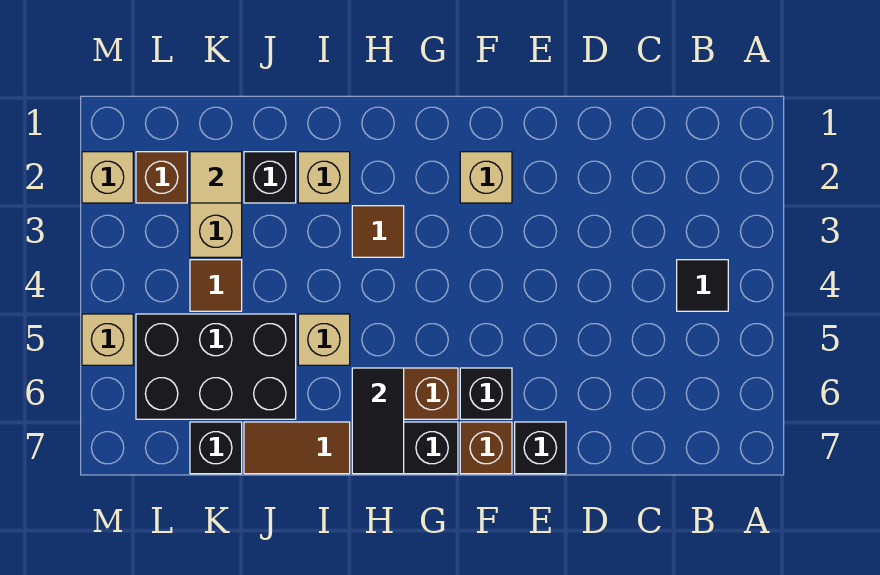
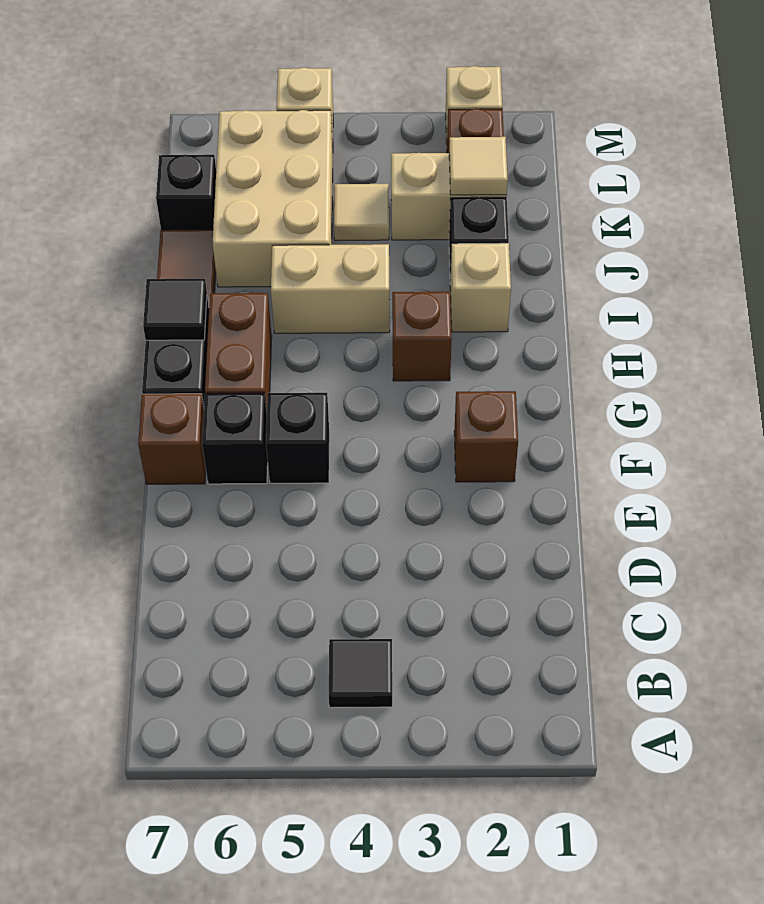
black brick E7 level 1 -> black brick F5 level 1
tan brick F2 level 1 -> brown brick F2 level 1
brown tile H3 level 1 -> brown brick H3 level 1
black tile H6:H7 level 2 -> black tile H7 level 2
tan brick I5 level 1 -> tan brick I4:I5 level 1
black brick J5:L6 level 1 -> tan brick J5:L6 level 1
brown tile K4 level 1 -> tan tile K4 level 1

